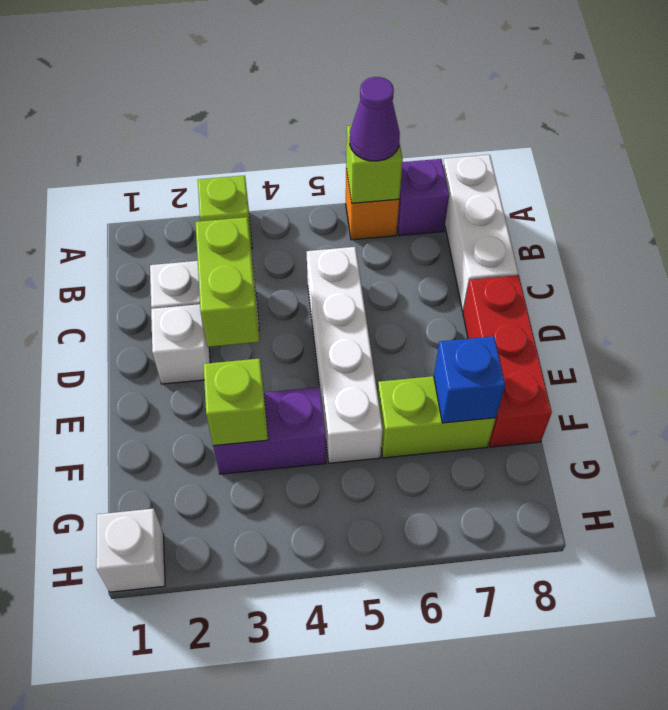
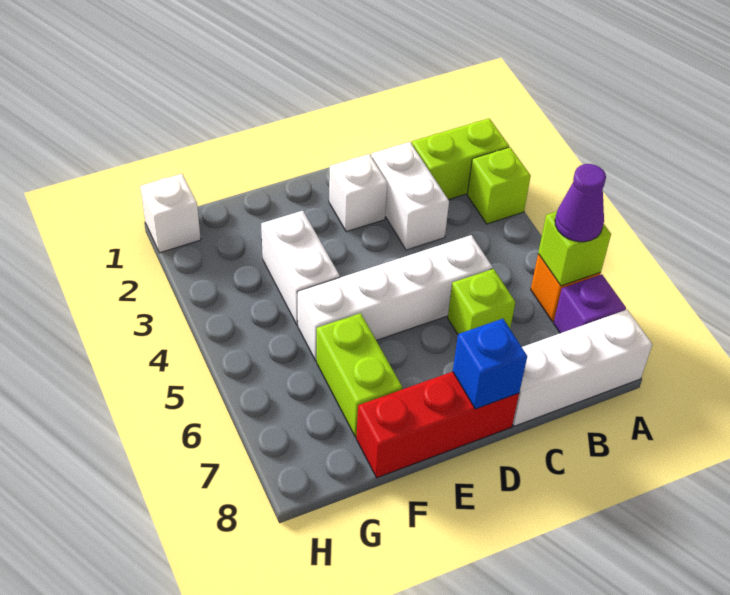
lime brick C3:D3 level 2 -> lime brick A2:B2 level 1
purple brick F3:F4 level 1 -> white brick F3:F4 level 1
lime brick F3 level 2 -> lime brick C6 level 1
blue brick F7 level 2 -> blue brick D8 level 2

